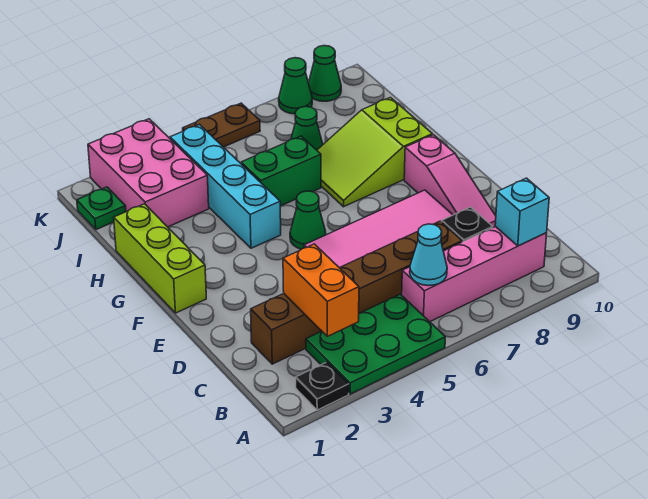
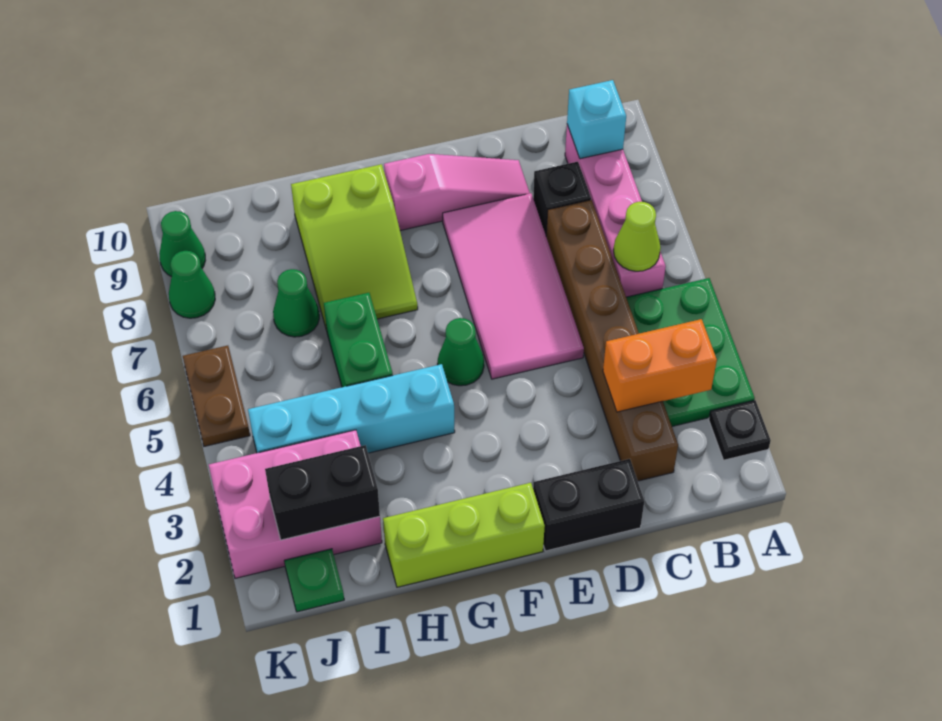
cyan cone B6 level 2 -> lime cone B6 level 2
none -> black brick D1:E1 level 1
none -> black brick I2:J2 level 2

